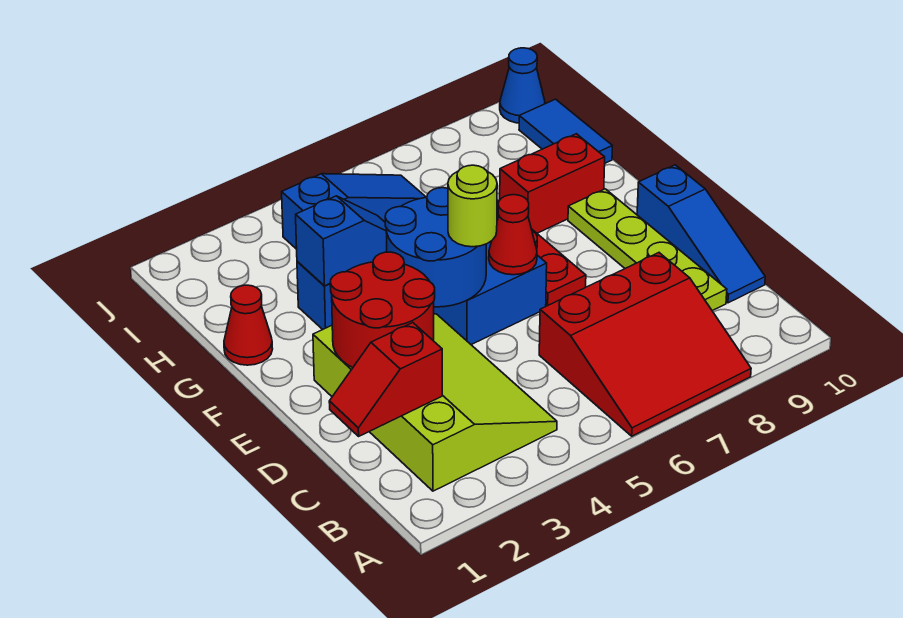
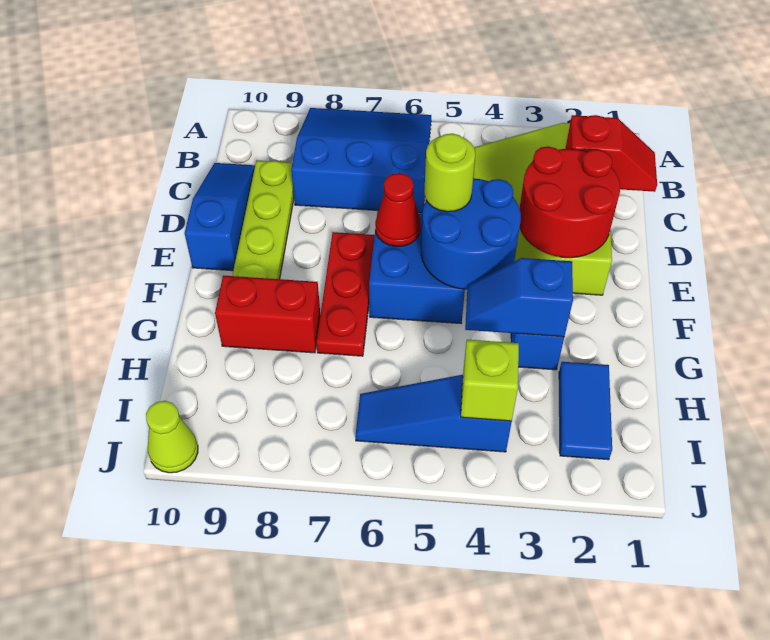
red slope A6:C8 level 1 top C -> blue slope A6:C8 level 1 top C
red cone G1 level 1 -> none
blue tile H10:I10 level 1 -> blue tile H2:I2 level 1
none -> lime brick I4 level 2
blue cone J10 level 1 -> lime cone J10 level 1

